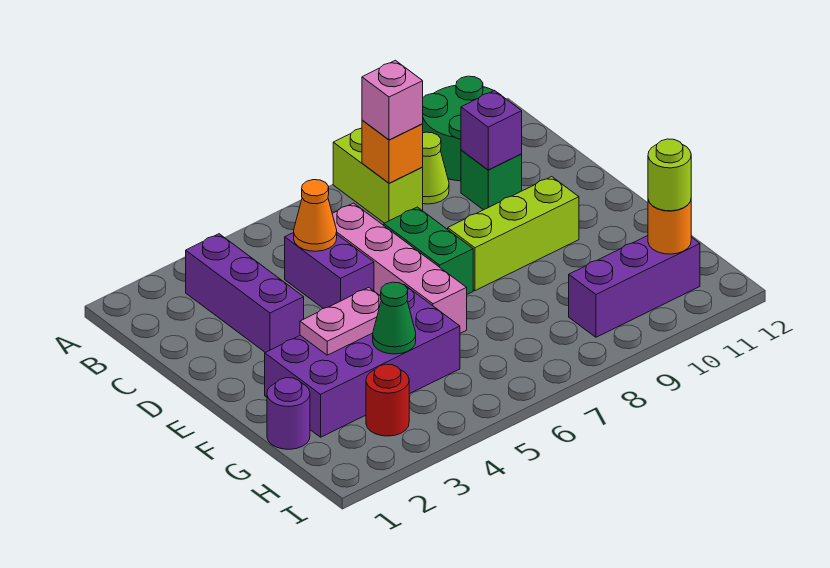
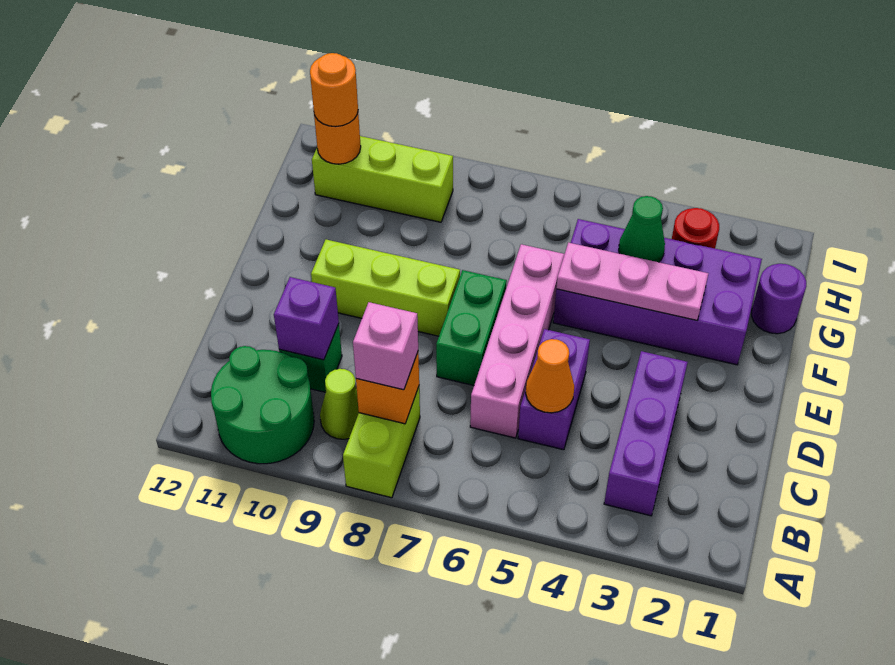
pink plate F3:F4 level 2 -> pink plate F3:F5 level 2
purple brick H9:H11 level 1 -> lime brick H9:H11 level 1
lime round brick H11 level 3 -> orange round brick H11 level 3

